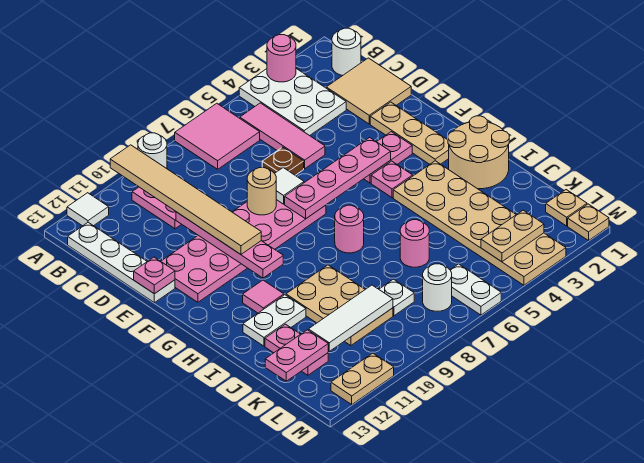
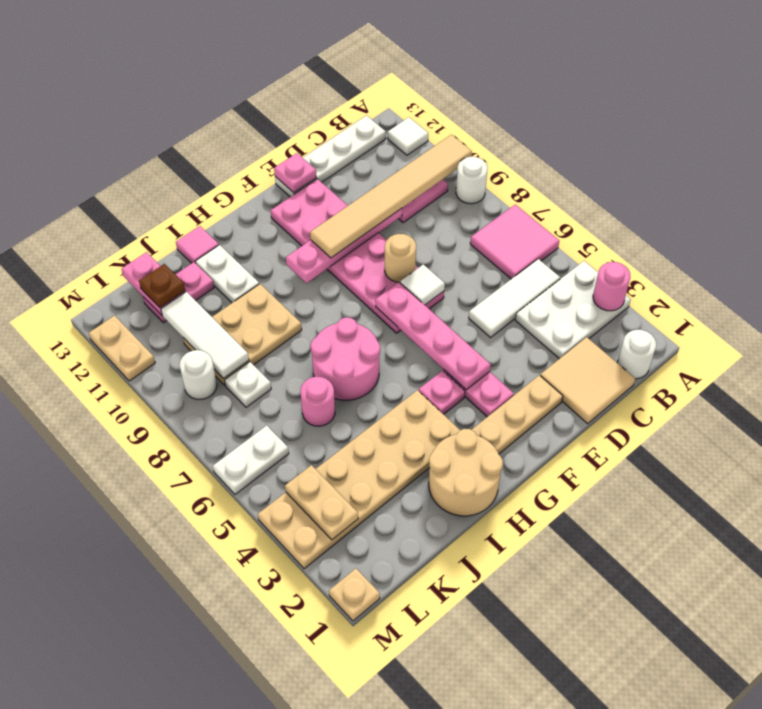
pink tile B5:D5 level 1 -> white tile B5:D5 level 1
brown plate D6 level 1 -> brown plate K12 level 3
pink round brick H7 level 1 -> pink round brick H6:I7 level 1
pink tile H11 level 1 -> pink tile I13 level 1
tan plate L1 level 1 -> none
white round brick L7 level 1 -> white round brick L9 level 1

